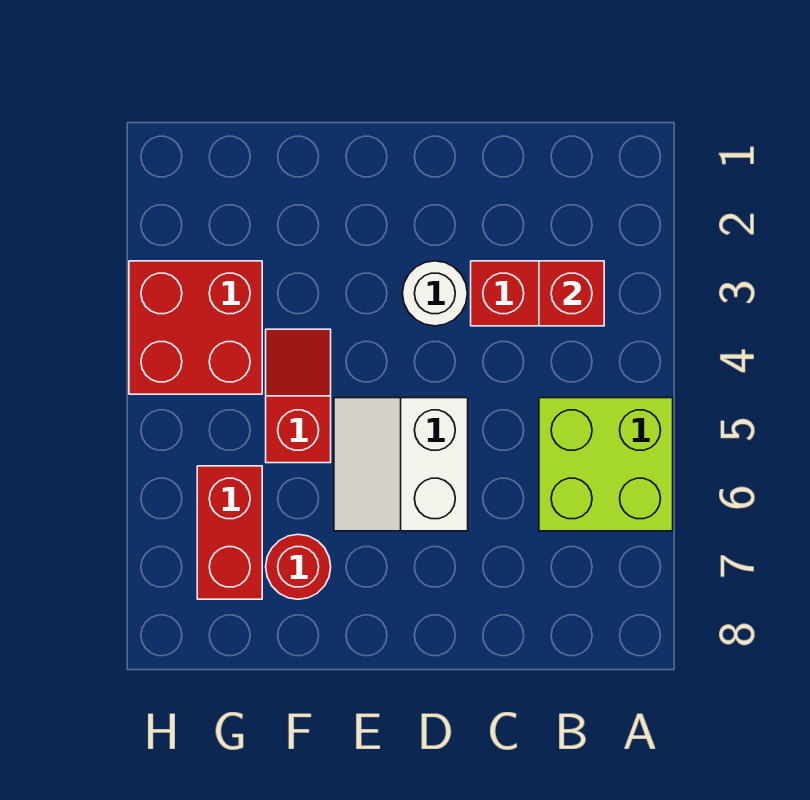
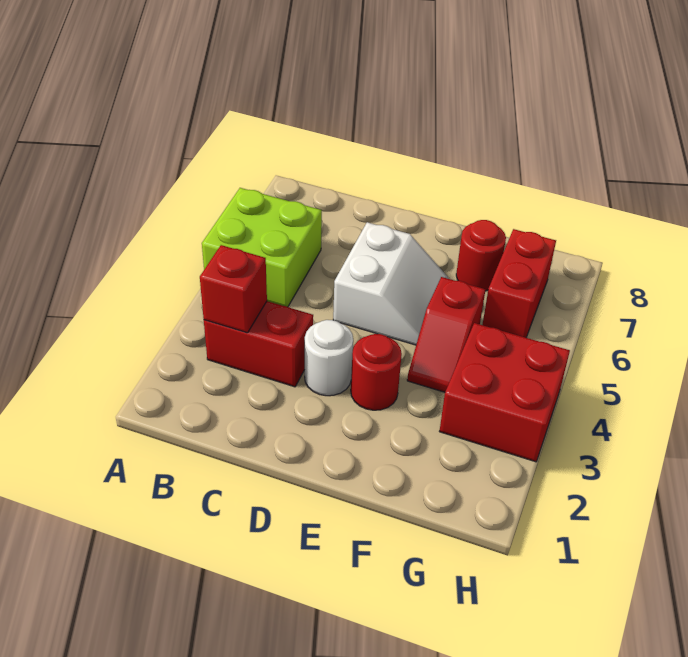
none -> red round brick E3 level 1

